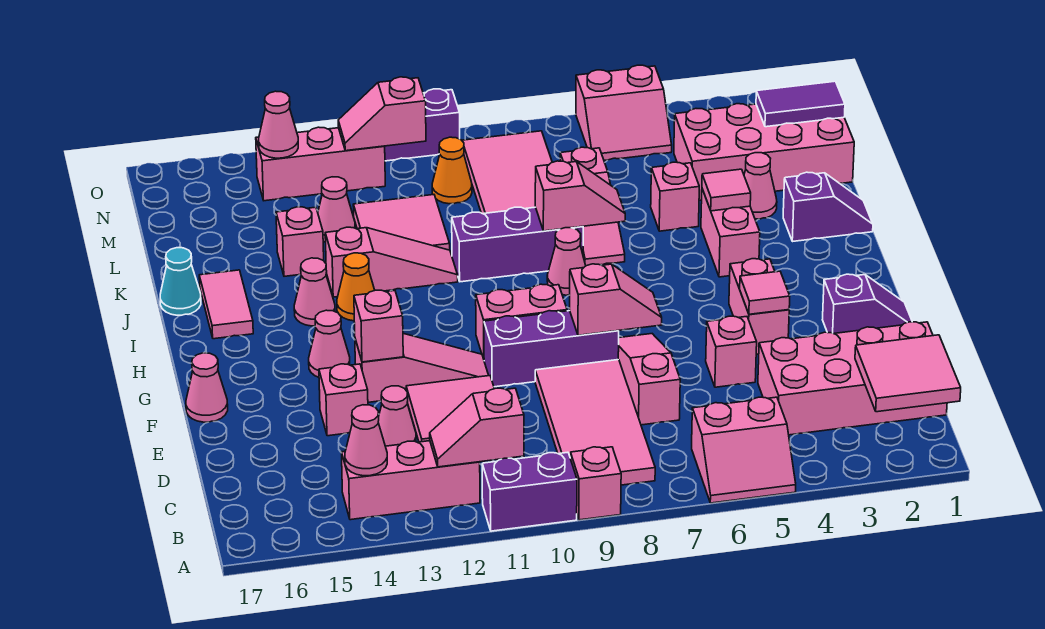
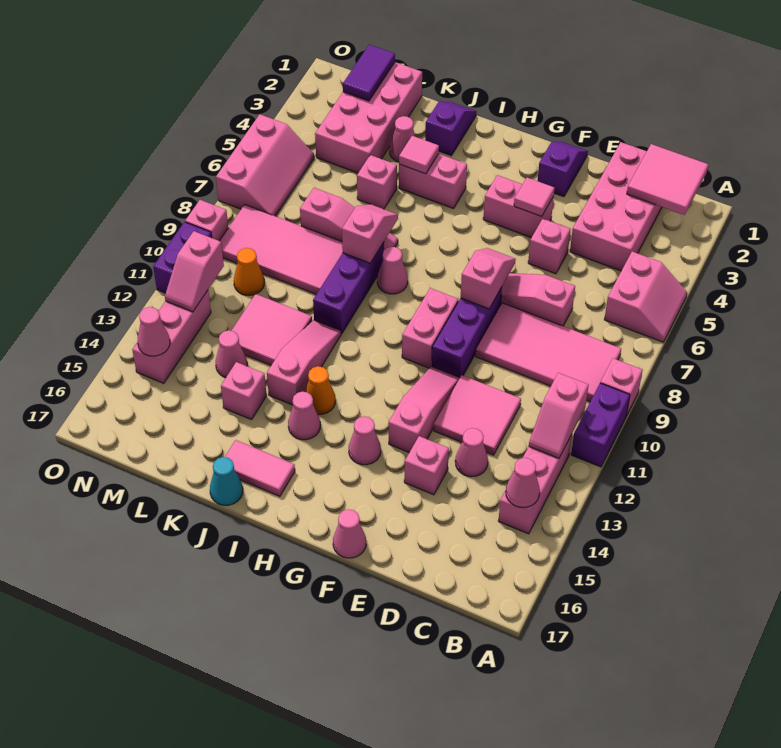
pink brick F13 level 2 -> pink brick O9 level 1
pink slope N5:O6 level 1 top O -> pink slope N5:O7 level 1 top O

